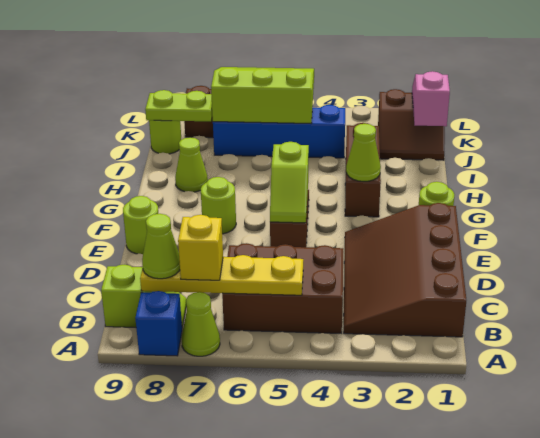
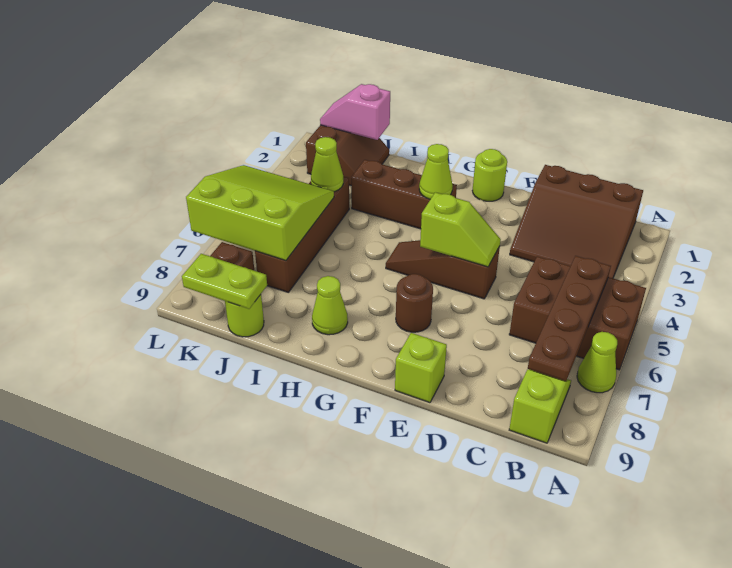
blue brick A8 level 1 -> none
brown slope B1:E3 level 1 top 1 -> brown slope B1:D3 level 1 top 1
brown brick B4:C6 level 1 -> brown brick A5:C6 level 1
yellow plate B5:B8 level 2 -> brown plate B5:B8 level 2
yellow brick B7 level 3 -> none
lime cone B8 level 3 -> lime cone J4 level 2
lime round brick E9 level 1 -> lime brick E9 level 1
lime round brick F7 level 1 -> brown round brick F7 level 1
blue brick J4:J7 level 1 -> brown brick J4:J7 level 1
lime slope J5:L7 level 2 top J -> lime slope J5:L7 level 2 top 7
lime plate J8:J9 level 2 -> lime plate J9:K9 level 2

